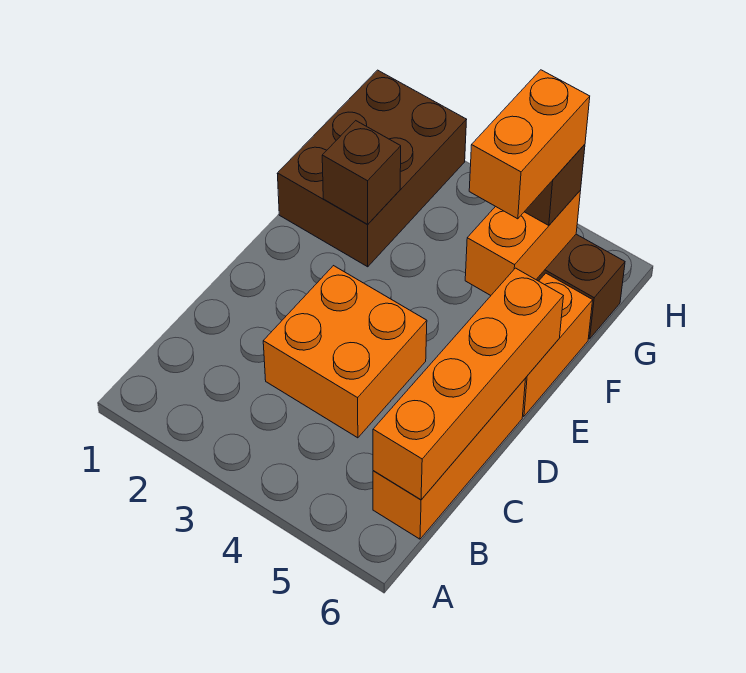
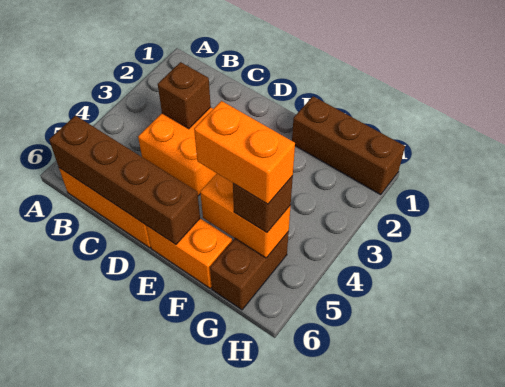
orange brick B6:E6 level 2 -> brown brick B6:E6 level 2
brown brick F1:H2 level 1 -> brown brick F1:H1 level 1
brown brick F2 level 2 -> brown brick C3 level 2

